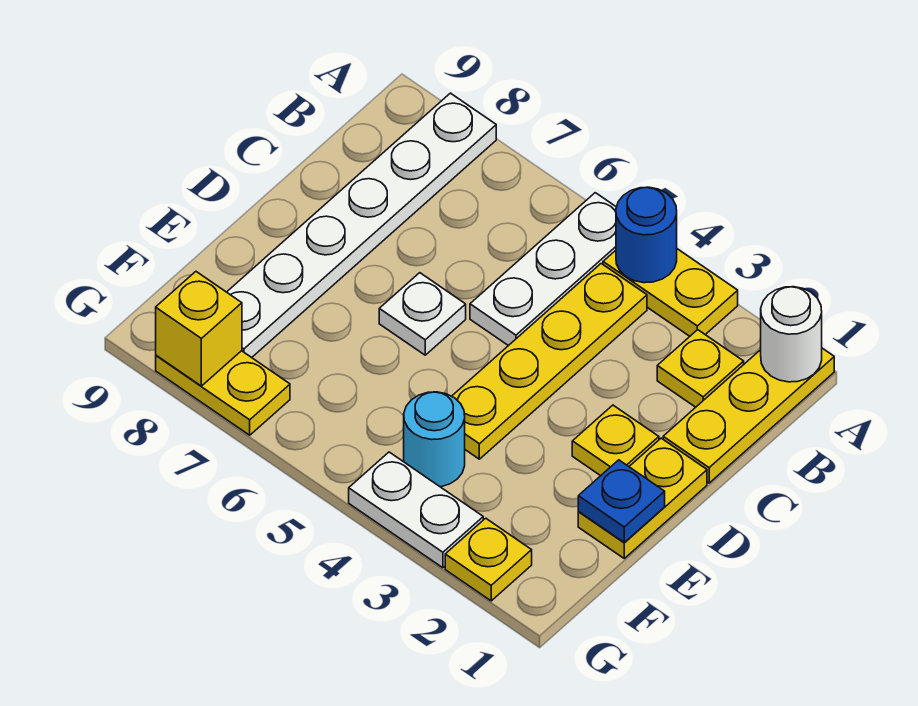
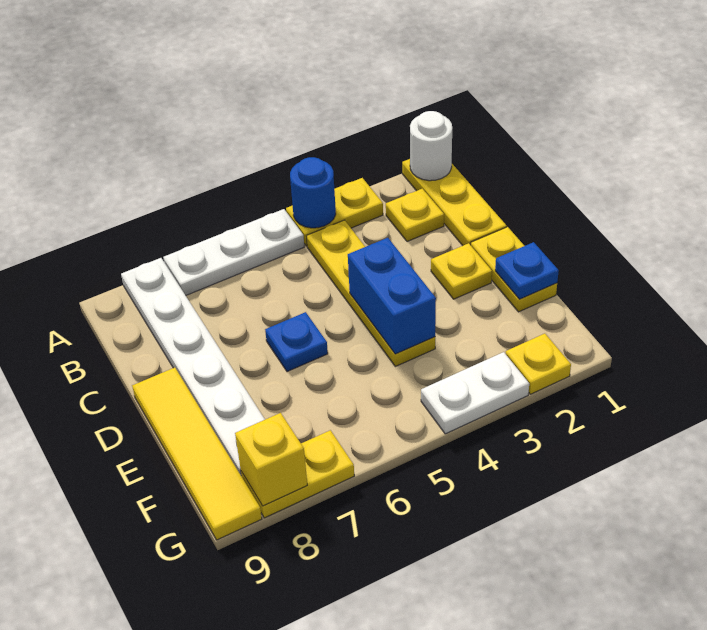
white plate A5:C5 level 1 -> white plate A5:A7 level 1
none -> blue brick D4:E4 level 2
white plate D6 level 1 -> blue plate D6 level 1
none -> yellow tile D9:G9 level 1
cyan round brick F4 level 1 -> none

